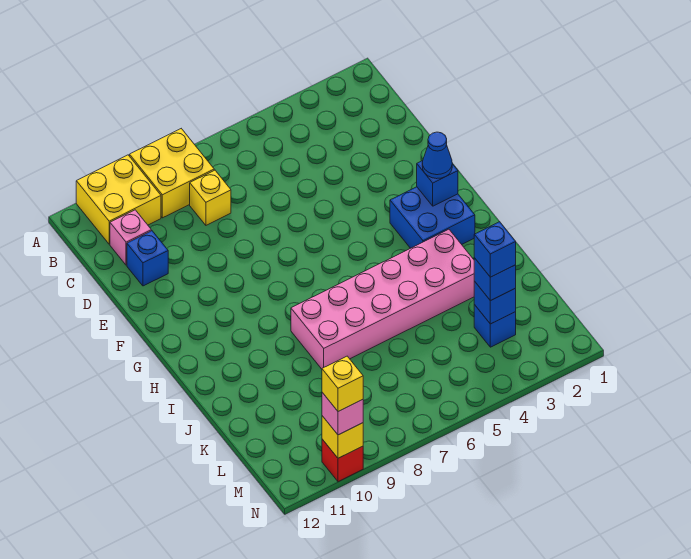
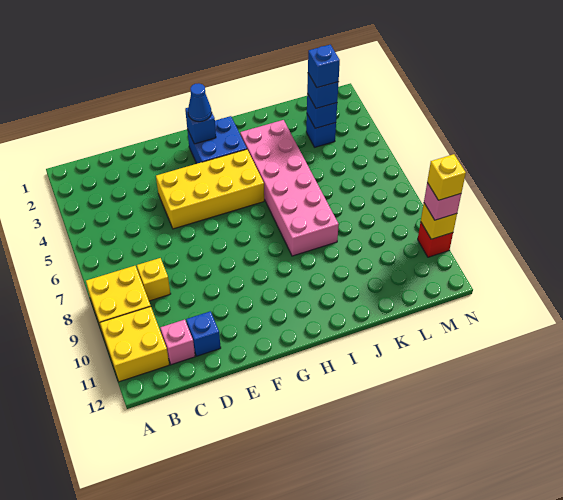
none -> yellow brick E4:H5 level 1

